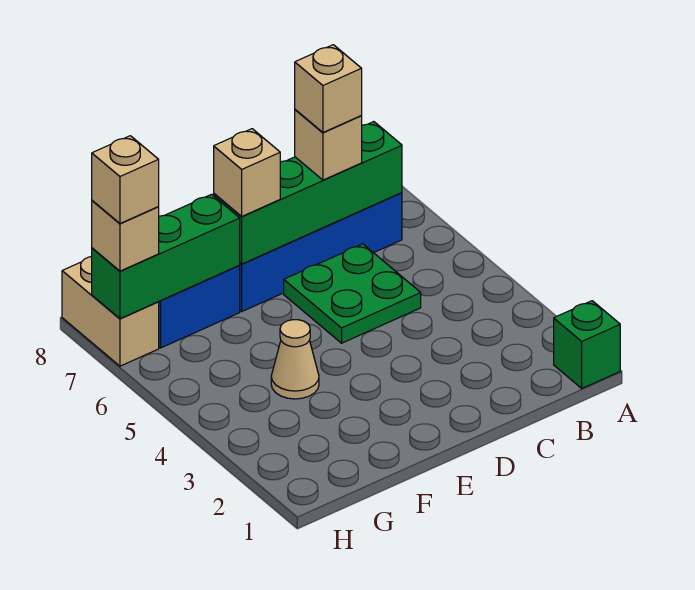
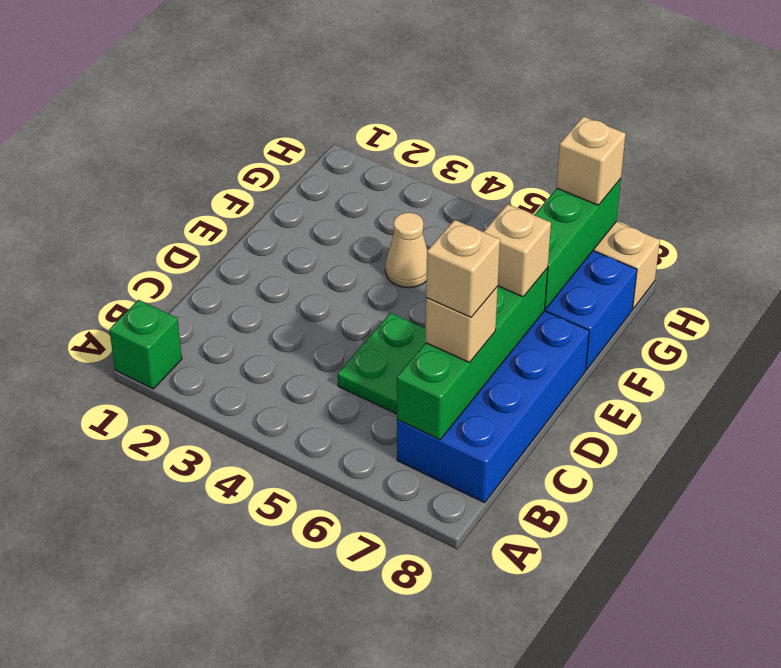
tan brick H7 level 4 -> none

